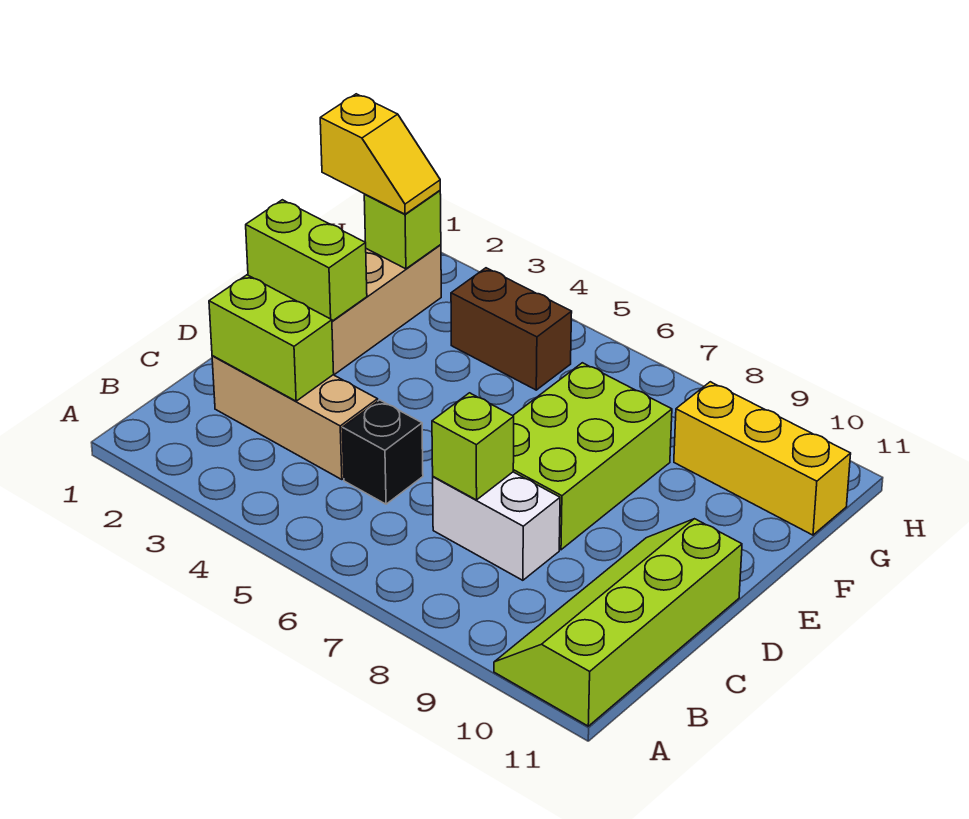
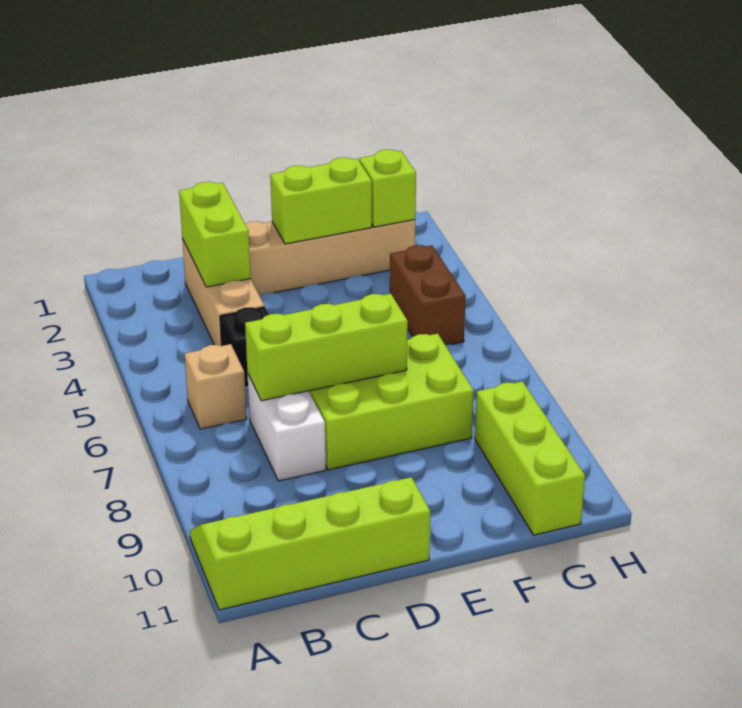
none -> tan brick B6 level 1
lime brick C7 level 2 -> lime brick C7:E7 level 2
lime brick E1:E2 level 2 -> lime brick E2:F2 level 2
yellow slope G1:G2 level 3 top 1 -> none
yellow brick G9:G11 level 1 -> lime brick G9:G11 level 1

